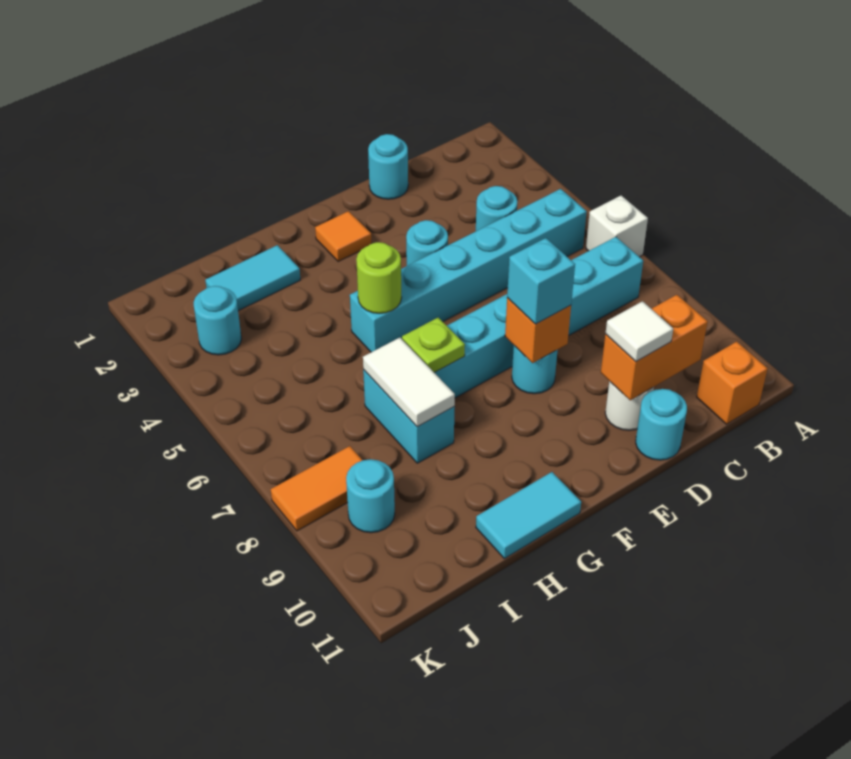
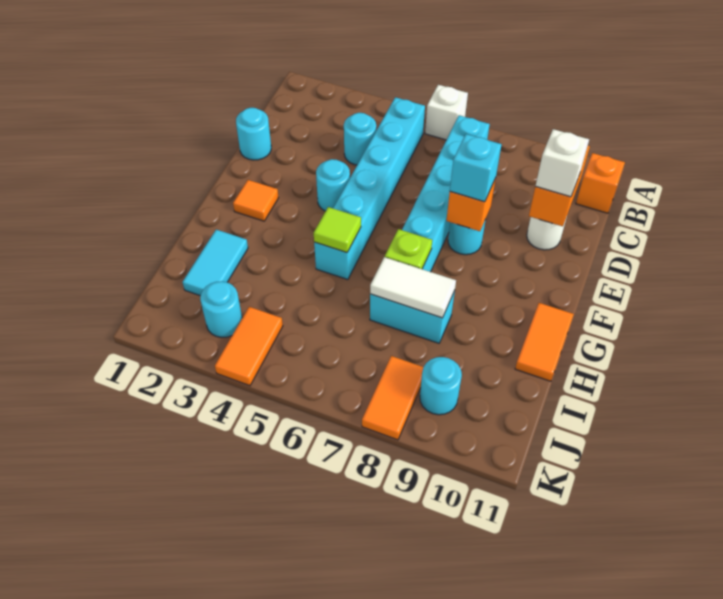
white tile D10 level 3 -> white brick D10 level 3
cyan round brick D11 level 1 -> none
lime round brick G5 level 2 -> lime tile G5 level 2
cyan tile G11:H11 level 1 -> orange tile G11:H11 level 1
none -> orange tile J4:K4 level 1

